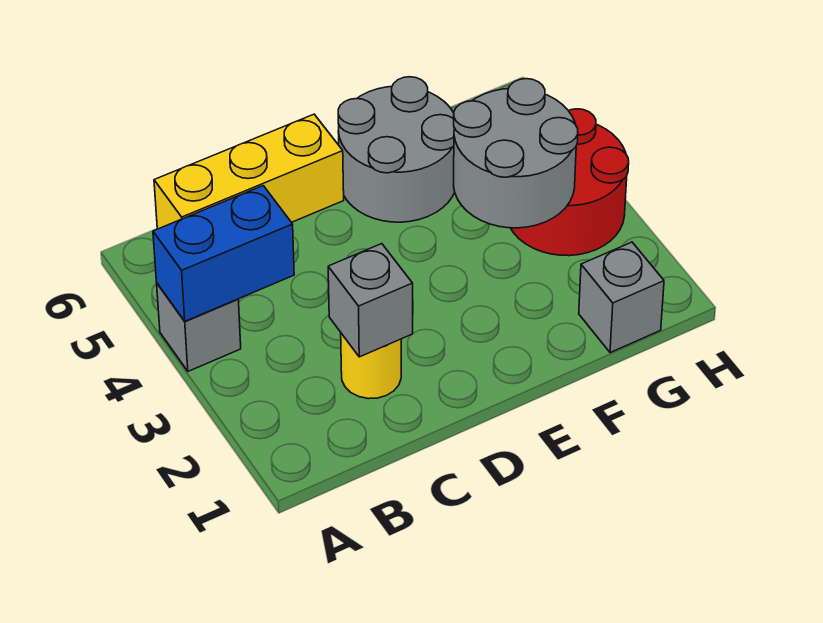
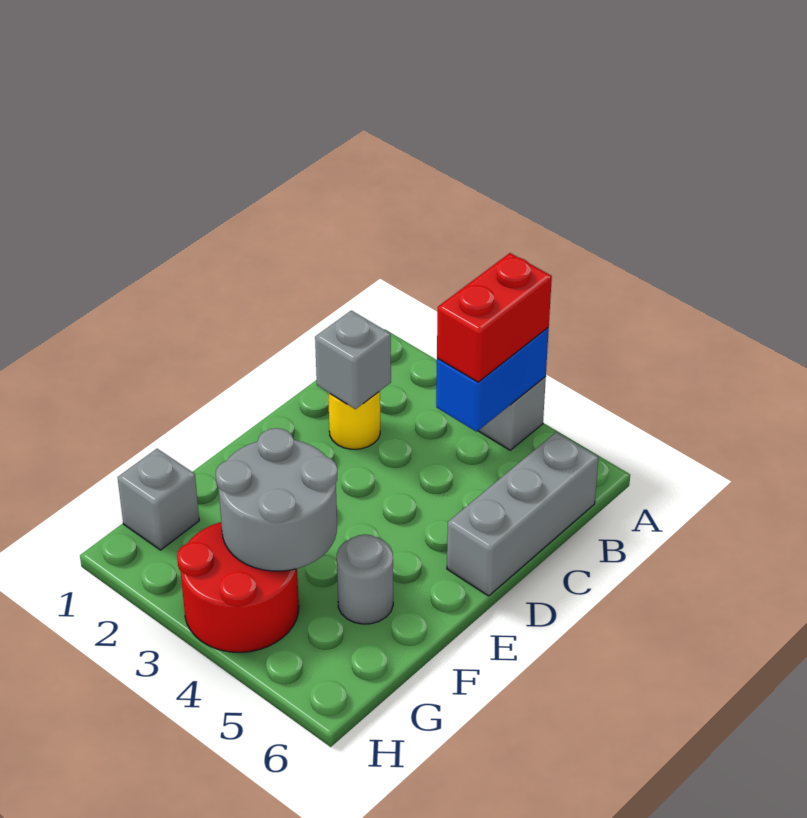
none -> red brick A4:B4 level 3
yellow brick B6:D6 level 1 -> grey brick B6:D6 level 1
grey round brick E5:F6 level 1 -> grey round brick F5 level 1

